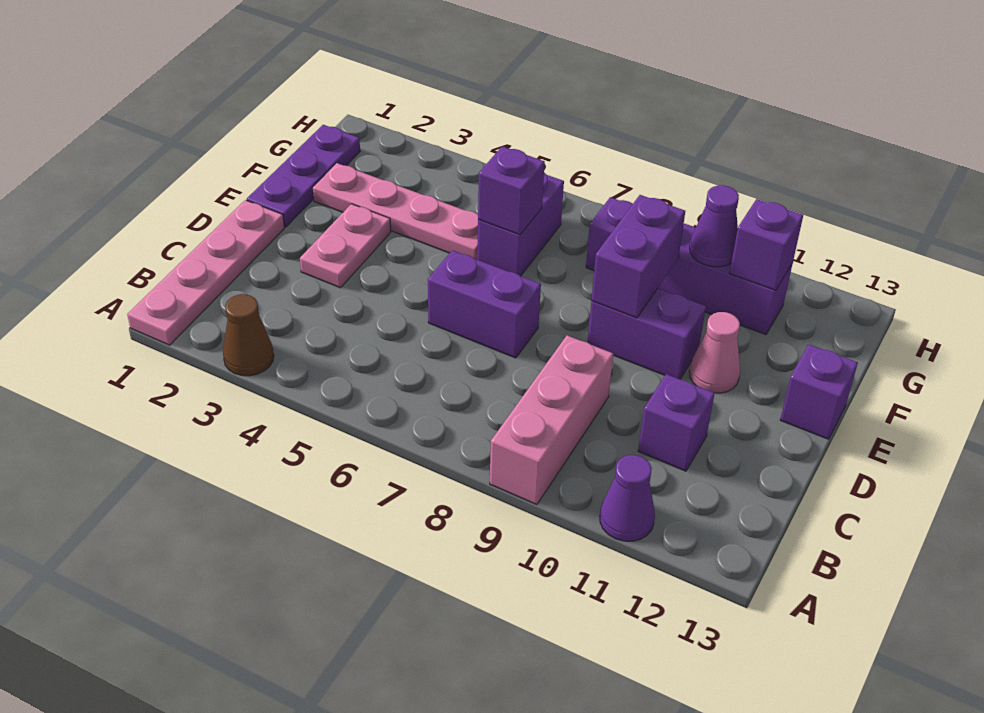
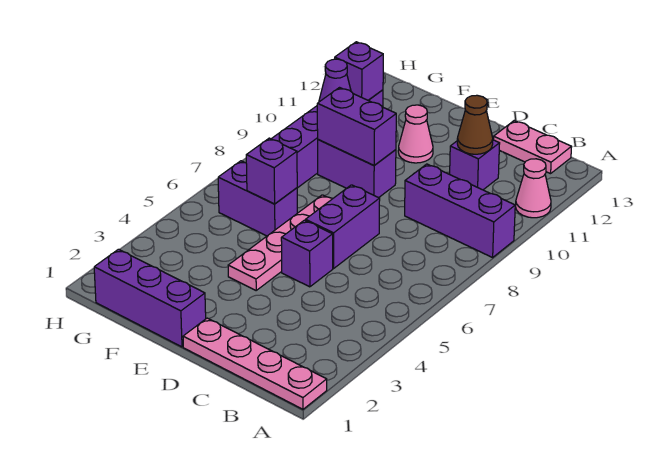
brown cone A3 level 1 -> brown cone C11 level 2
pink brick A9:C9 level 1 -> purple brick A9:C9 level 1
purple cone A11 level 1 -> pink cone A11 level 1
pink plate D3:E3 level 1 -> pink plate B13:C13 level 1
purple plate E1:G1 level 1 -> purple brick E1:G1 level 1
purple brick E9:E10 level 1 -> purple brick E9:F9 level 1
purple brick E13 level 1 -> purple brick D5 level 1
pink plate F2:F5 level 1 -> pink plate E4:E7 level 1

